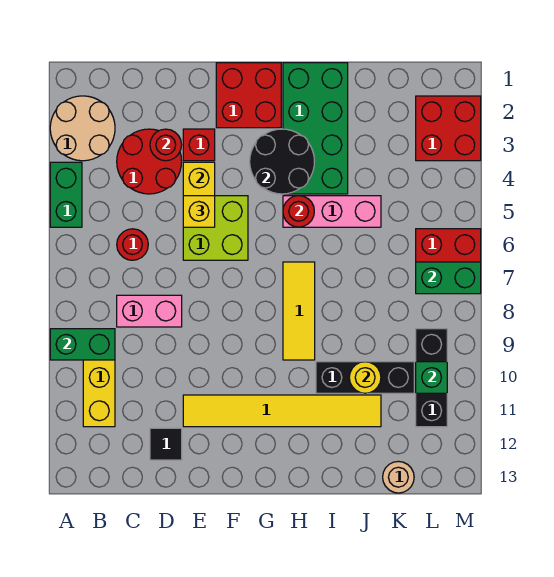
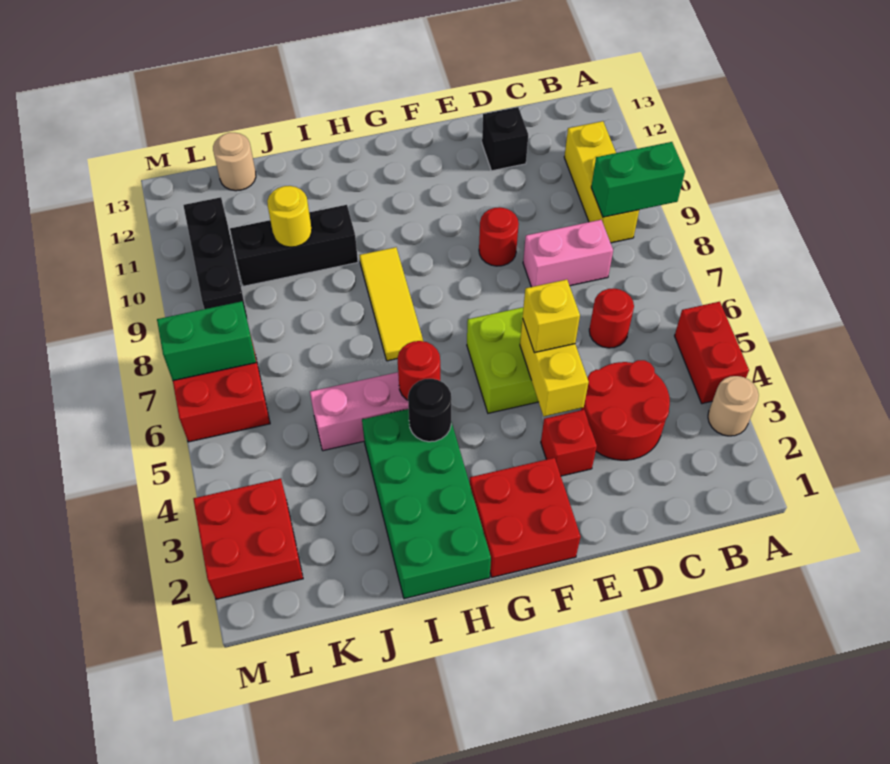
tan round brick A2:B3 level 1 -> tan round brick A3 level 1
green brick A4:A5 level 1 -> red brick A4:A5 level 1
red round brick D3 level 2 -> red round brick E9 level 1
black tile D12 level 1 -> black brick D12 level 1
yellow tile E11:J11 level 1 -> none
black round brick G3:H4 level 2 -> black round brick H4 level 2
green brick L10 level 2 -> none

